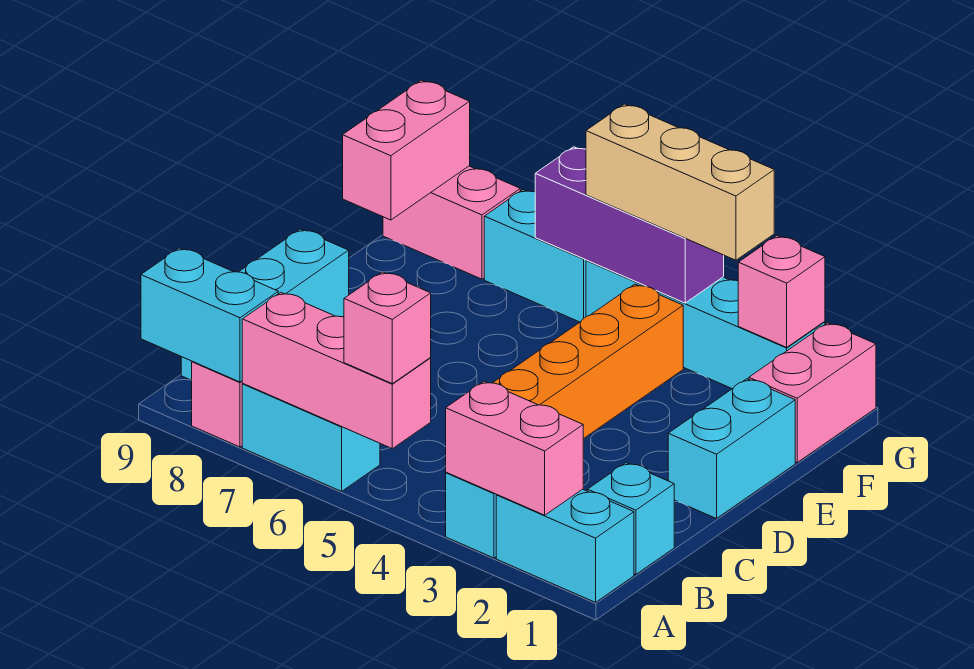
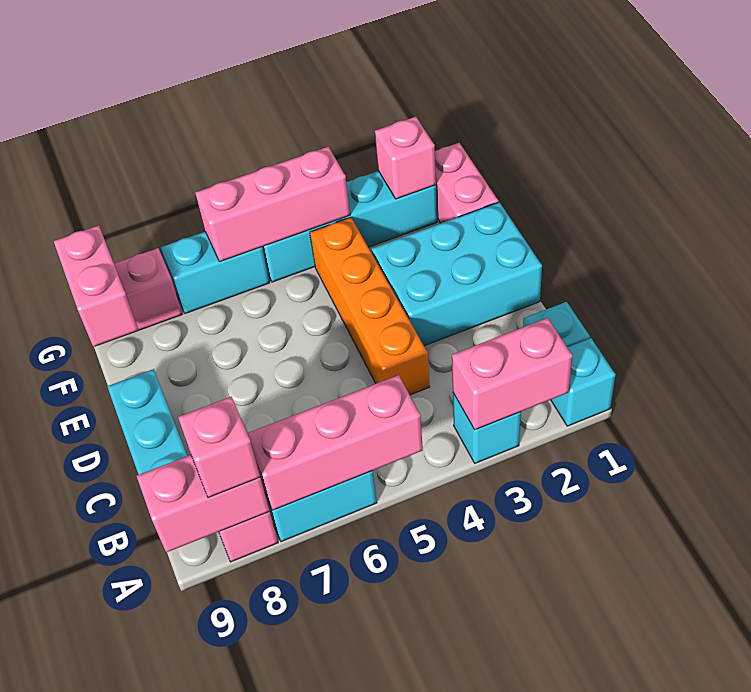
cyan brick A1:A2 level 1 -> cyan brick A1 level 1
pink brick A5 level 3 -> pink brick A8 level 3
cyan brick A8:A9 level 2 -> pink brick A8:A9 level 2
cyan brick D1:E1 level 1 -> cyan brick D1:E3 level 1
tan brick G3:G5 level 3 -> none
purple brick G4:G6 level 2 -> pink brick G4:G6 level 2

